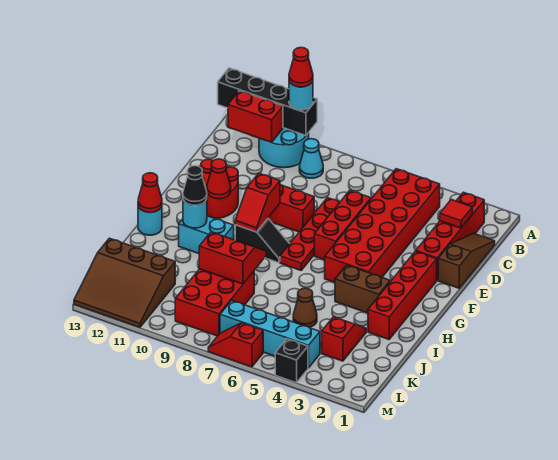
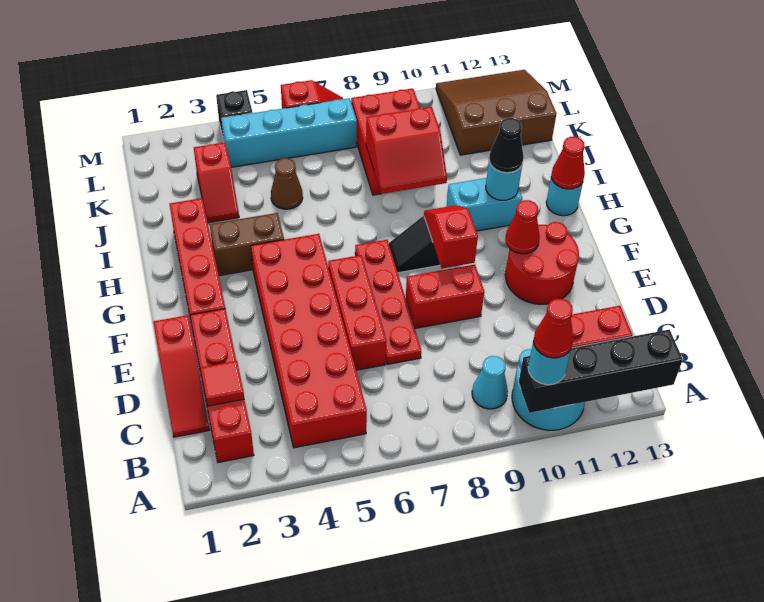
brown slope C1:E1 level 1 top E -> red slope C1:E1 level 1 top E

